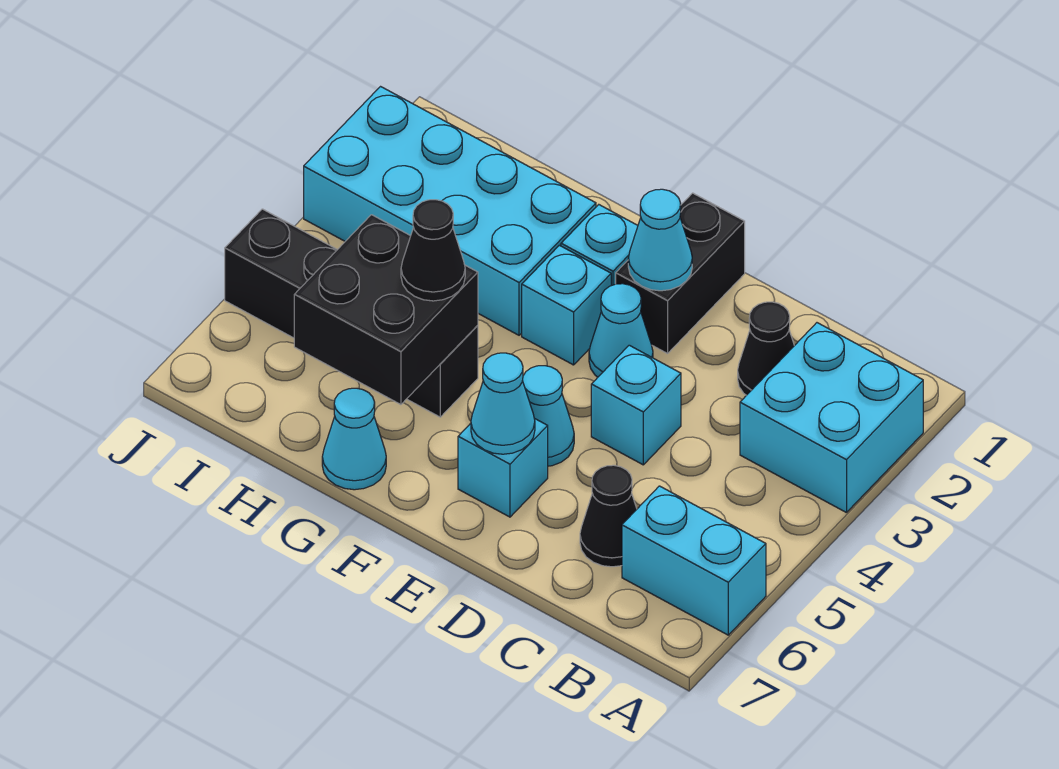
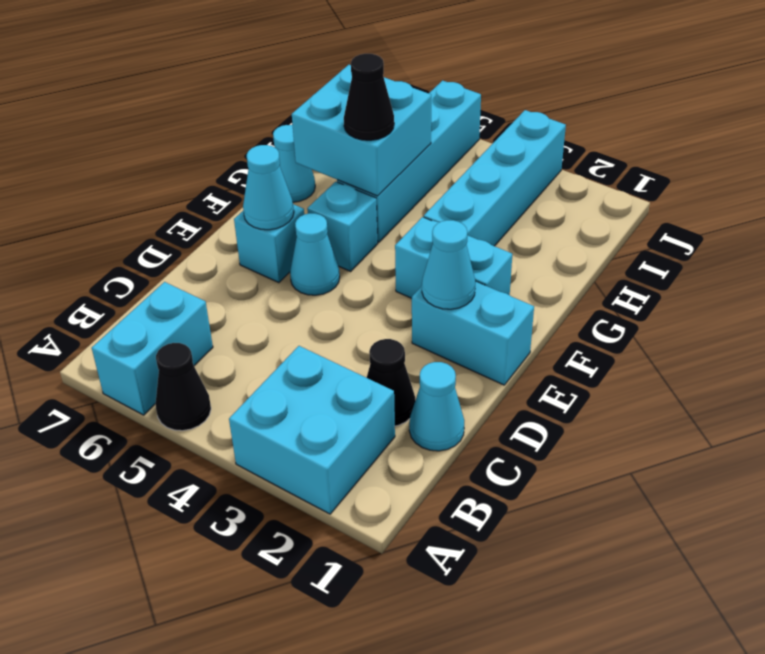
black cone C6 level 1 -> black cone A5 level 1
cyan brick D4 level 1 -> cyan brick F5 level 1
black brick E1:E2 level 1 -> cyan brick E1:E2 level 1
cyan cone E3 level 1 -> cyan cone C1 level 1
cyan brick G2:J3 level 1 -> cyan brick G3:J3 level 1
black brick G5:J5 level 1 -> cyan brick G5:J5 level 1
black brick G5:H6 level 2 -> cyan brick G5:H6 level 2

